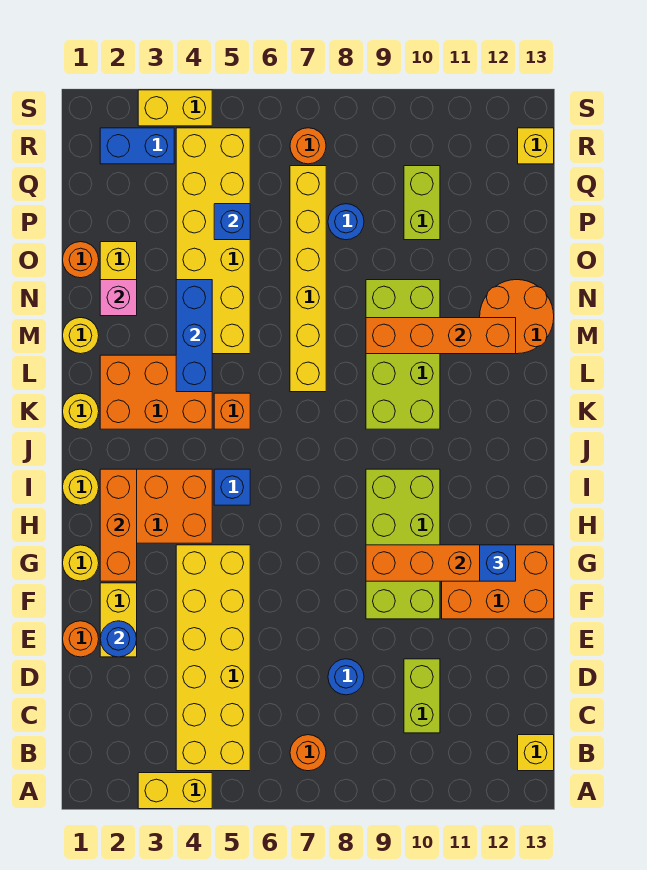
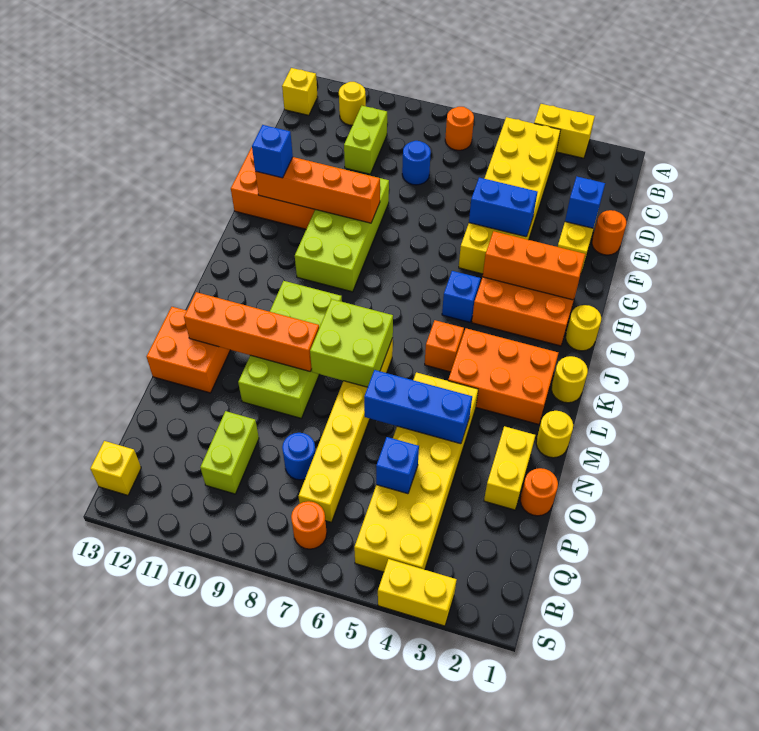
blue round brick E2 level 2 -> blue brick E2 level 2
yellow round brick G1 level 1 -> yellow round brick B11 level 1
orange brick G2:I2 level 2 -> orange brick H2:H4 level 2
blue brick L4:N4 level 2 -> blue brick N4:N6 level 2
none -> lime brick L7:M8 level 2
orange round brick M12:N13 level 1 -> orange brick M12:N13 level 1
pink brick N2 level 2 -> none
blue brick R2:R3 level 1 -> blue brick F4:F5 level 2

